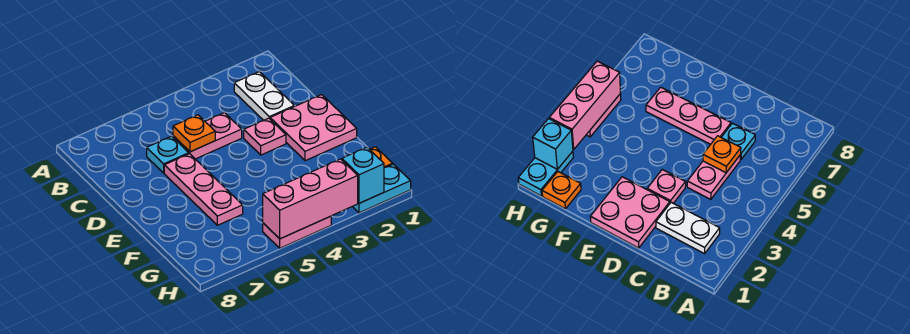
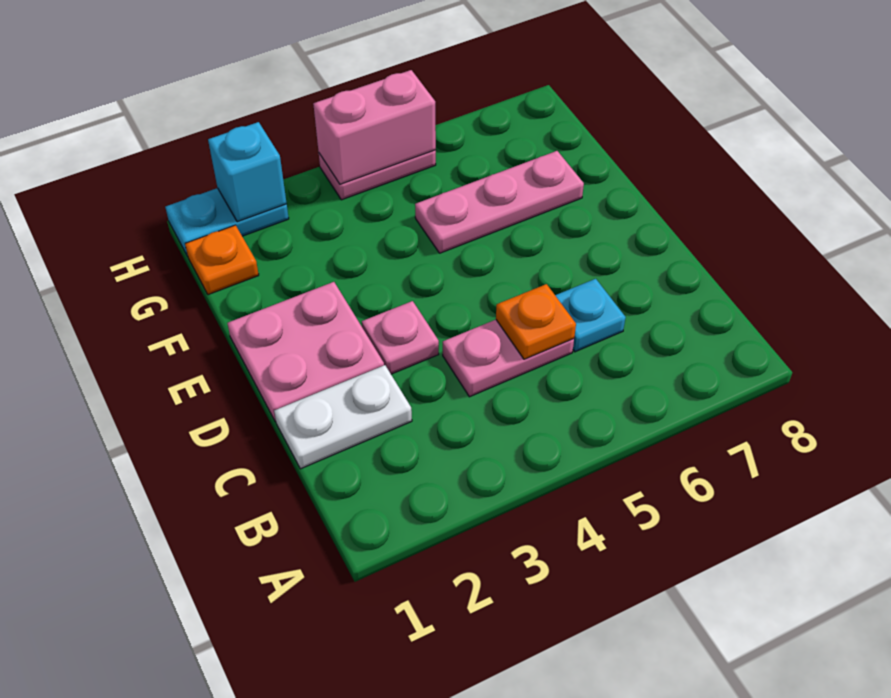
white plate B2:C2 level 1 -> white plate C1:C2 level 1
pink plate D6:F6 level 1 -> pink plate F5:F7 level 1
pink brick H3:H5 level 2 -> pink brick H4:H5 level 2

